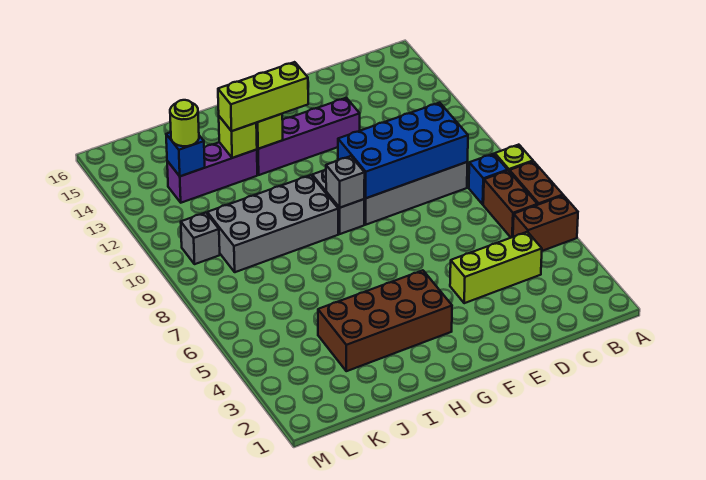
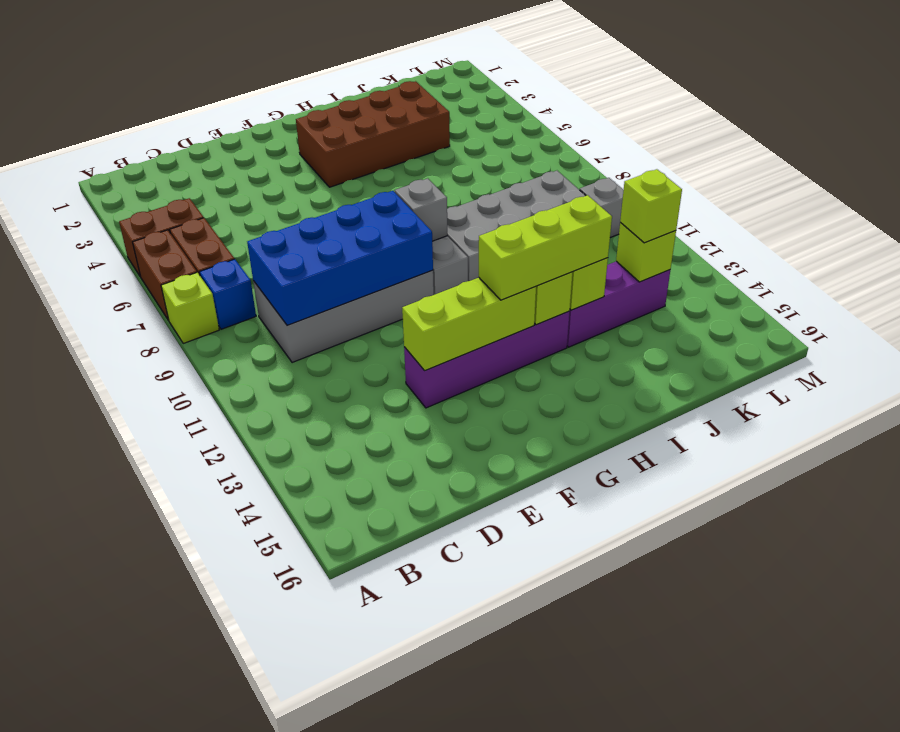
lime brick C4:E4 level 1 -> lime brick E13:G13 level 2
blue brick K13 level 2 -> lime brick K13 level 2
lime round brick K13 level 3 -> lime brick K13 level 3

